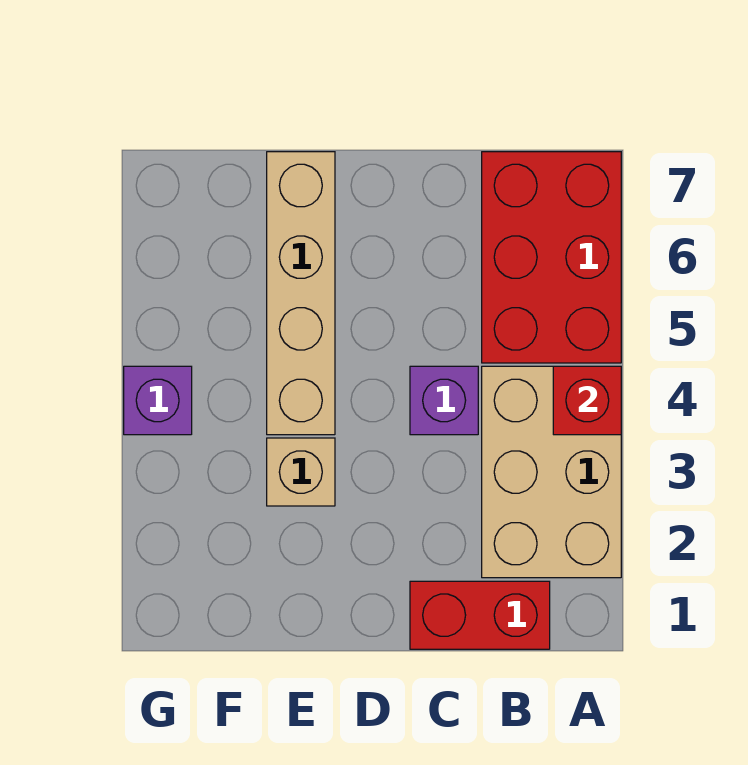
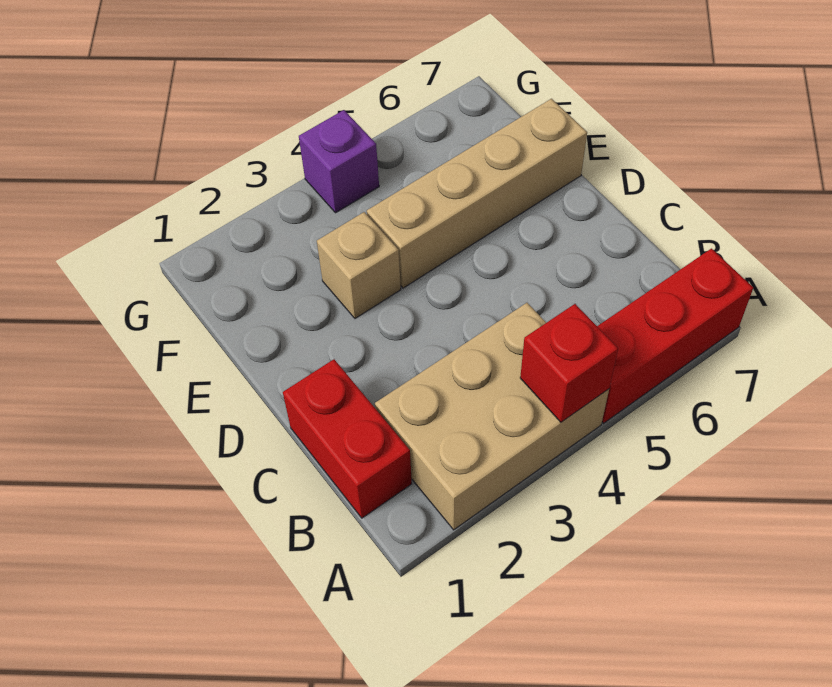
red brick A5:B7 level 1 -> red brick A5:A7 level 1
purple brick C4 level 1 -> none

